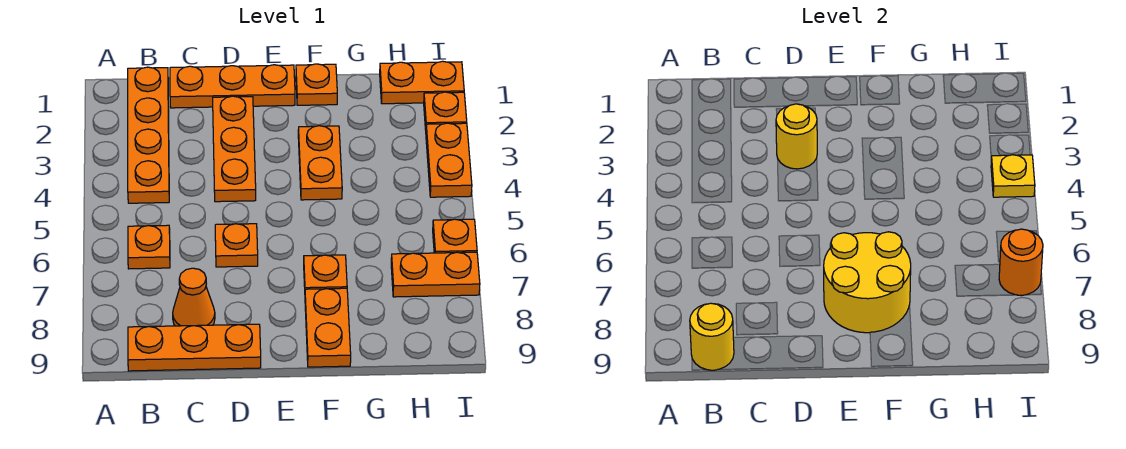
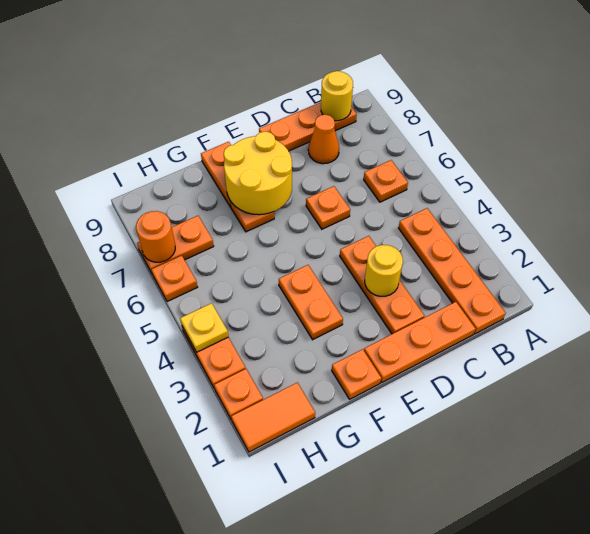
orange plate H1:I1 level 1 -> orange tile H1:I1 level 1

